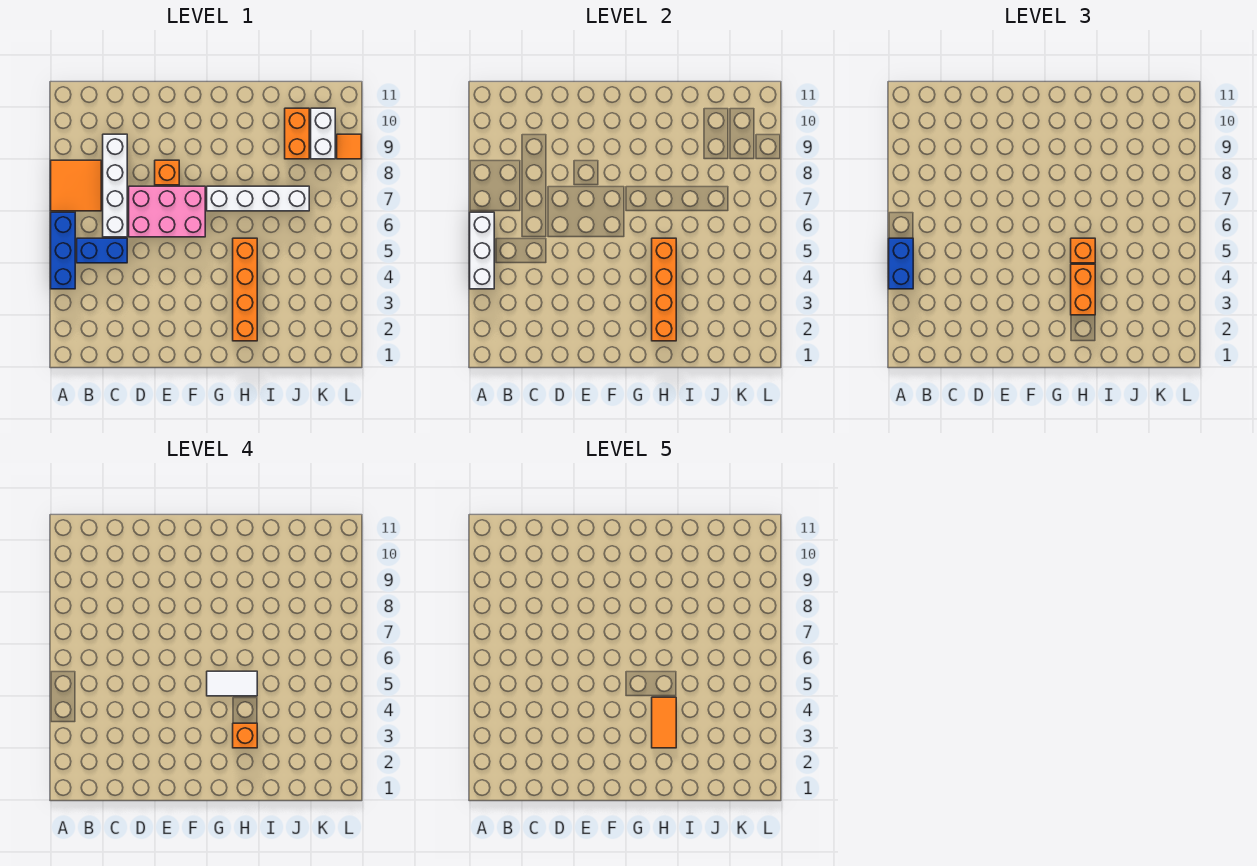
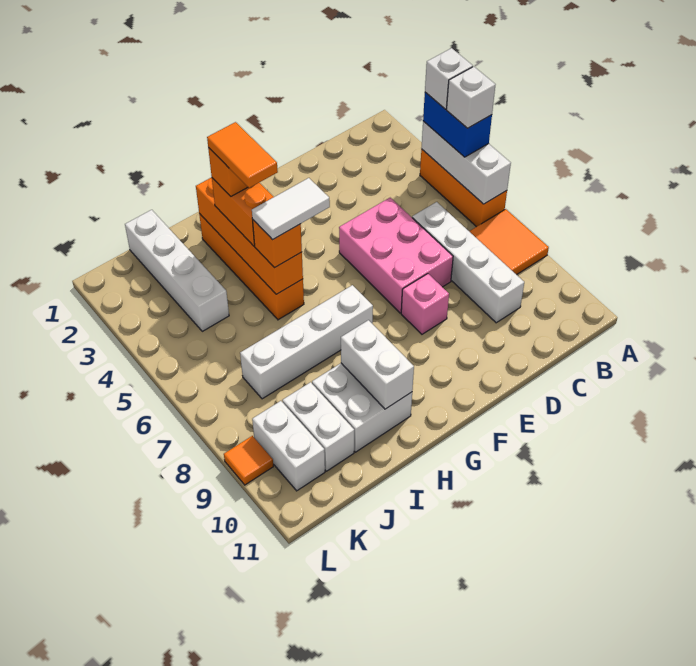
blue brick A4:A6 level 1 -> orange brick A4:A6 level 1
none -> white brick A4 level 4
none -> white brick A5 level 4
blue brick B5:C5 level 1 -> none
pink brick D6:F7 level 1 -> pink brick D5:E7 level 1
orange brick E8 level 1 -> pink brick E8 level 1
none -> white brick H9:I10 level 1
none -> white brick H9:H10 level 2
none -> white brick J1:J4 level 1
orange brick J9:J10 level 1 -> white brick J9:J10 level 1

